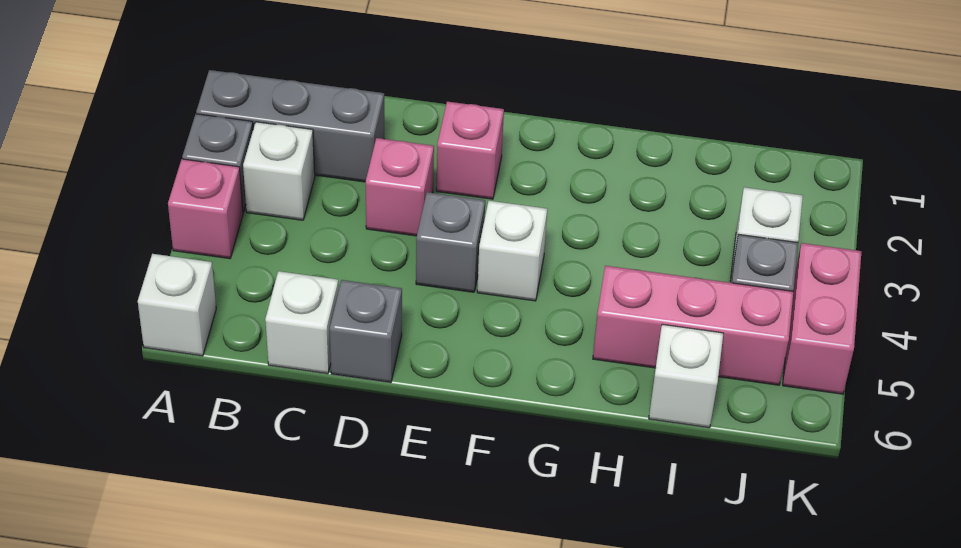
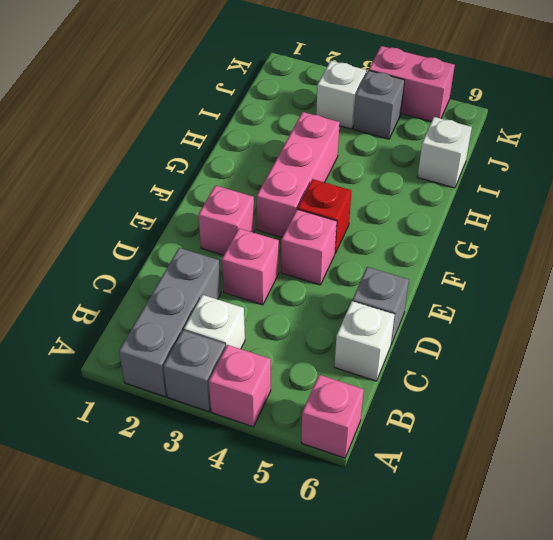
white brick A6 level 1 -> pink brick A6 level 1
grey brick E4 level 1 -> pink brick E4 level 1
white brick F4 level 1 -> red brick F4 level 1
pink brick H5:J5 level 1 -> pink brick F3:H3 level 1

